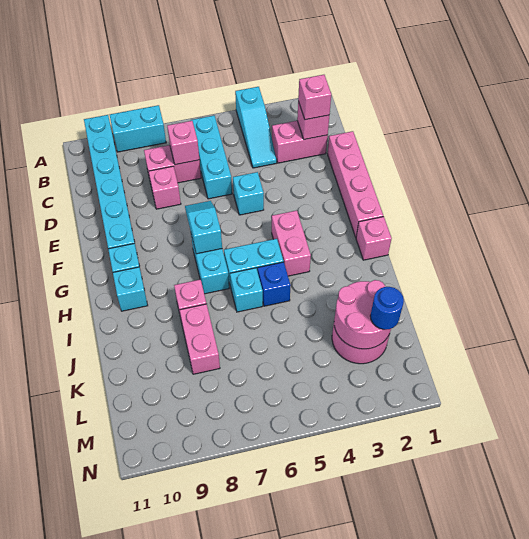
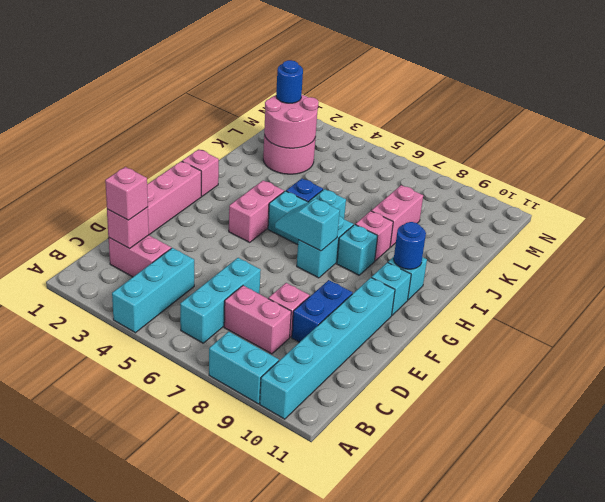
cyan slope A4:C4 level 1 top A -> cyan brick A4:C4 level 1
pink brick C7 level 2 -> none
none -> blue brick D9:E9 level 1
cyan brick E5 level 1 -> cyan brick H8 level 1
cyan slope F7:G7 level 2 top G -> cyan slope G6:G7 level 2 top 7
none -> blue round brick H10 level 2

